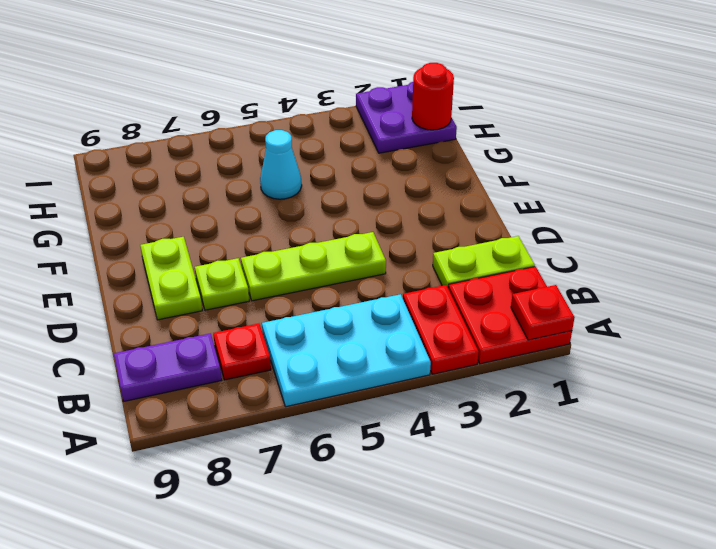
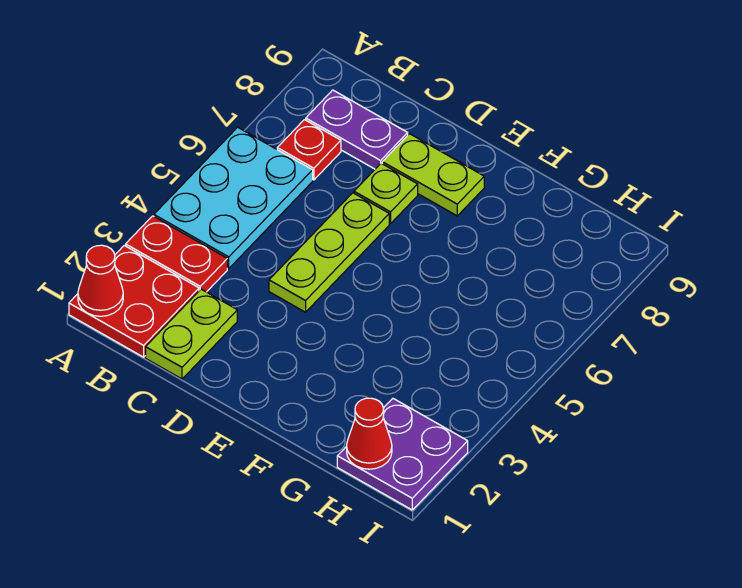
red plate A1 level 2 -> red cone A1 level 2
purple plate B8:B9 level 1 -> purple plate B8:C8 level 1
cyan cone G5 level 1 -> none
red round brick H1 level 2 -> red cone H1 level 2

